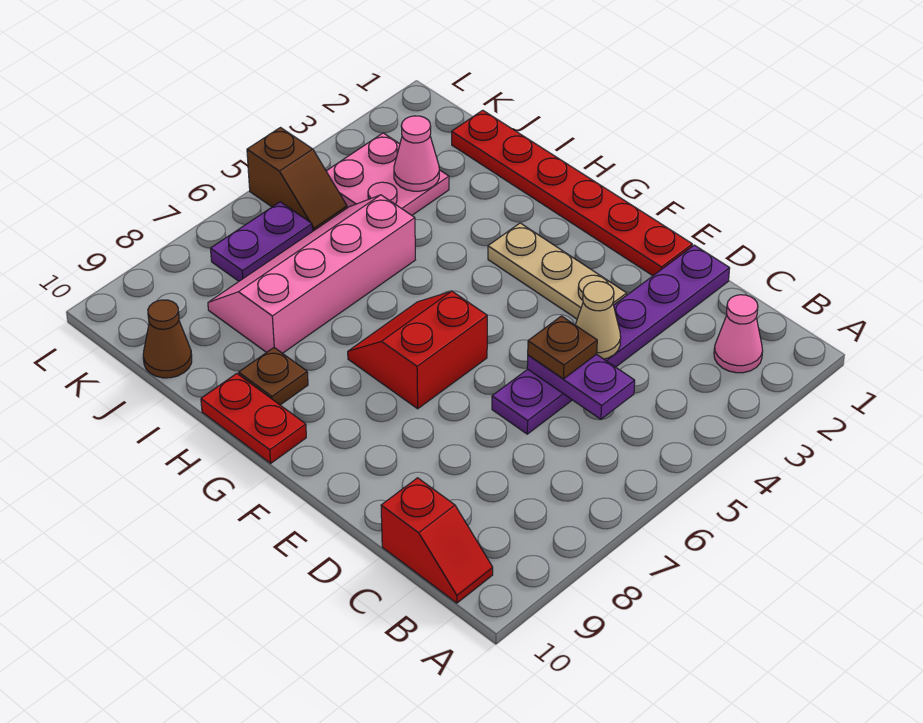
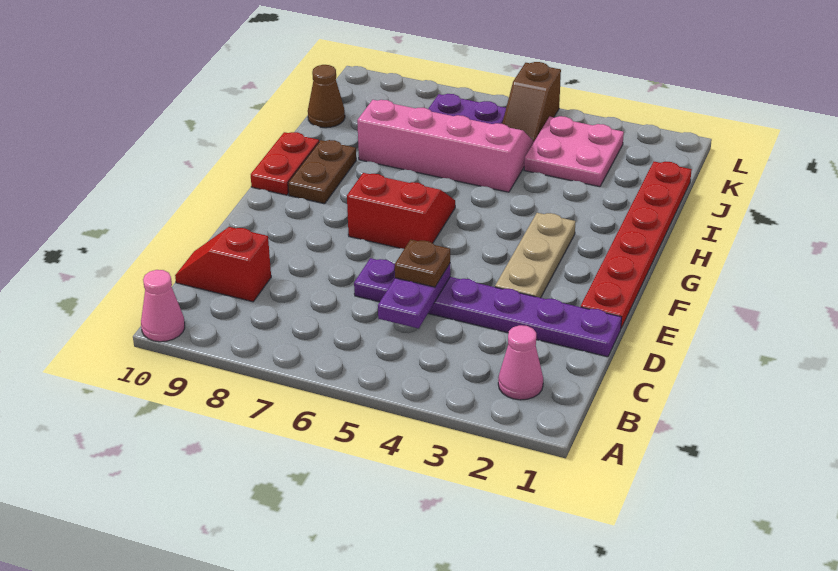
red slope B10:C10 level 1 top C -> red slope C9:C10 level 1 top 9
tan cone D4 level 2 -> none
brown plate H9 level 1 -> brown plate G9:H9 level 1
pink cone J3 level 2 -> pink cone A10 level 1

